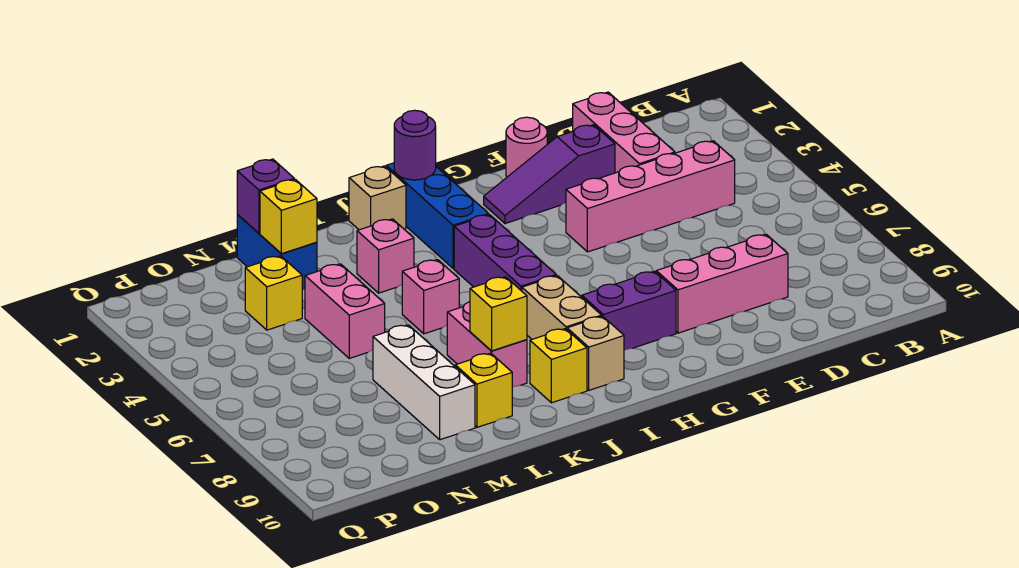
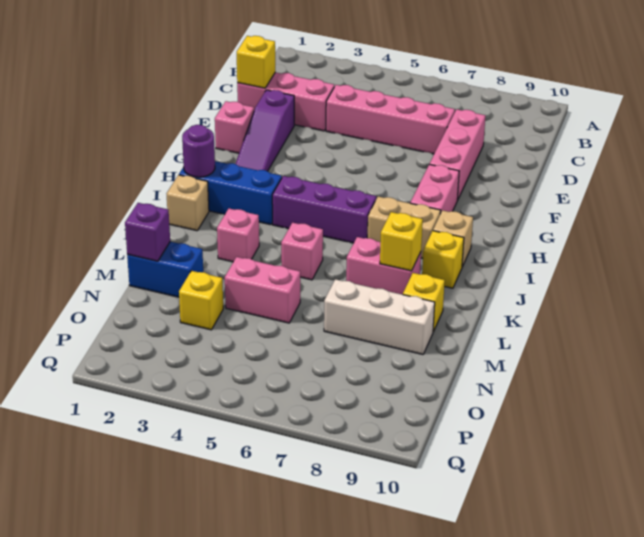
pink brick C4:F4 level 1 -> pink brick D4:D7 level 1
pink round brick F1 level 1 -> pink brick F1 level 1
purple brick G8:H8 level 1 -> pink brick G8:H8 level 1
yellow brick M2 level 2 -> yellow brick D1 level 2

